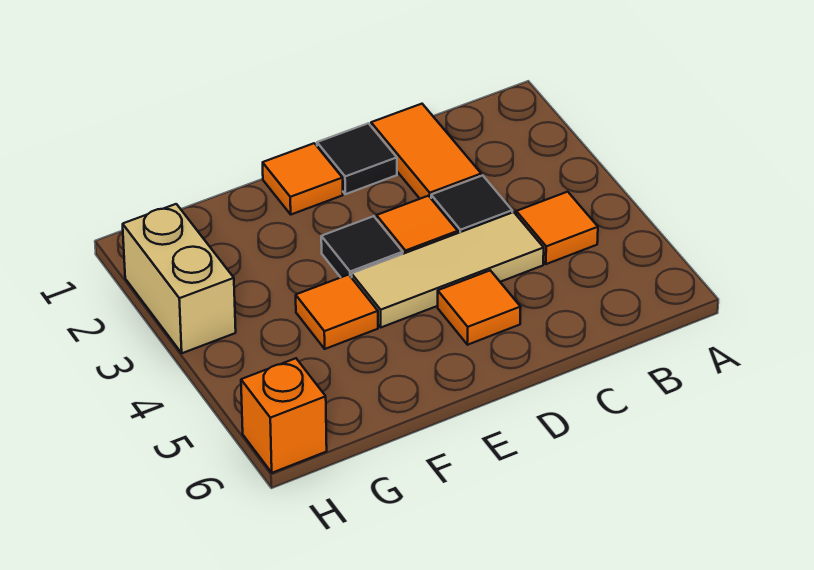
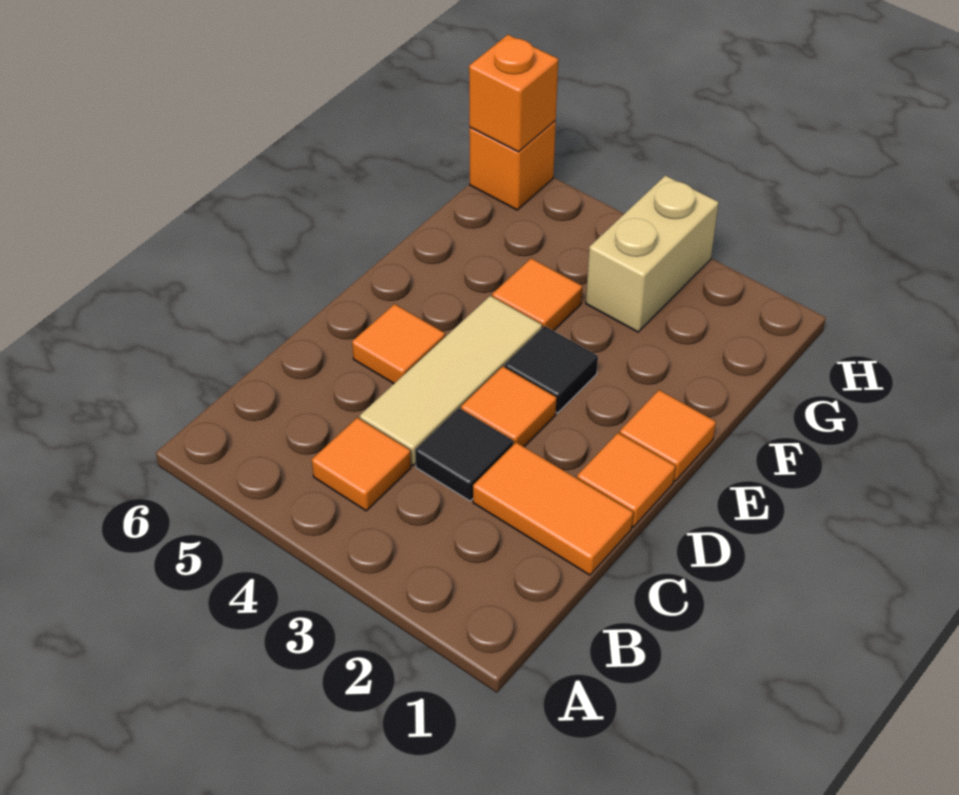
black tile D1 level 1 -> orange tile D1 level 1
tan brick H2:H3 level 1 -> tan brick G3:H3 level 1
none -> orange brick H6 level 2

